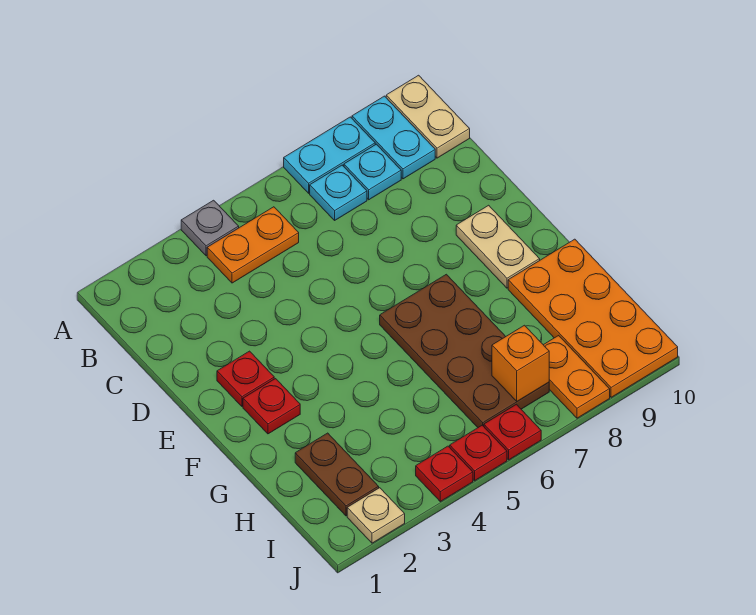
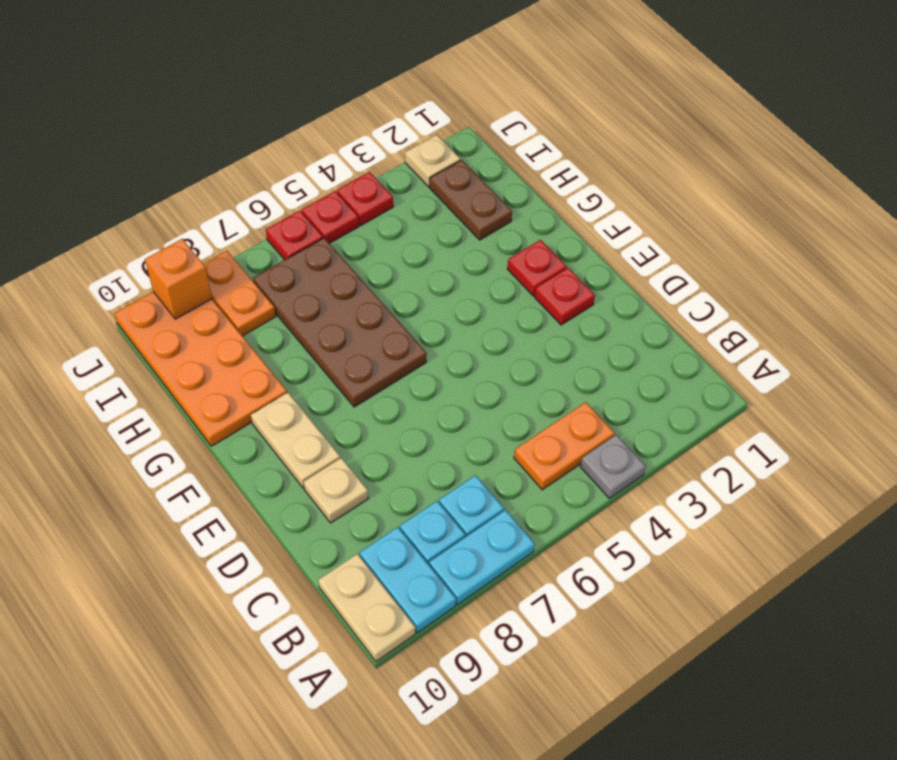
none -> tan plate D9 level 1
orange brick I7 level 2 -> orange brick J9 level 2

